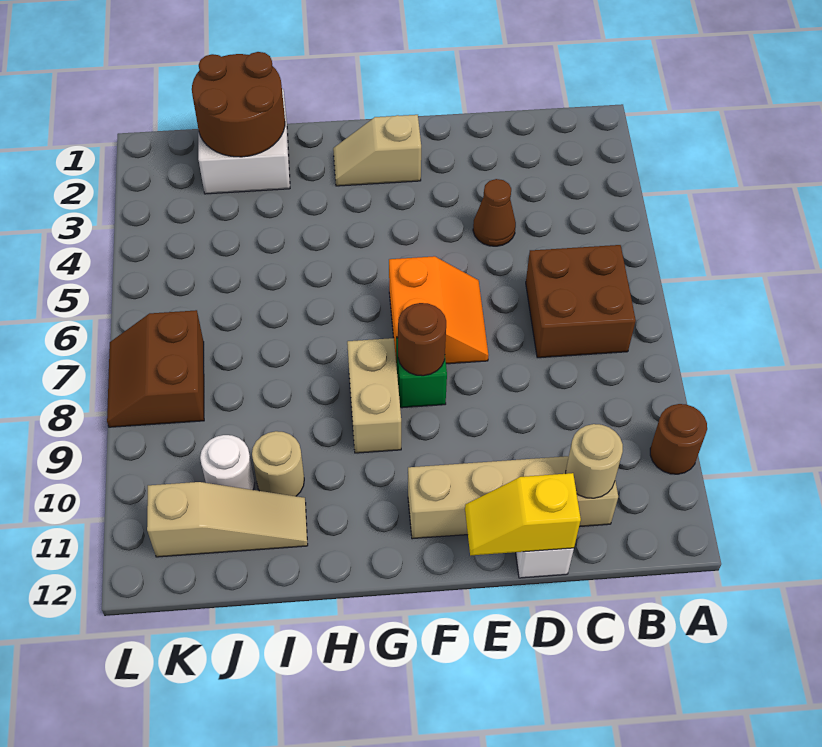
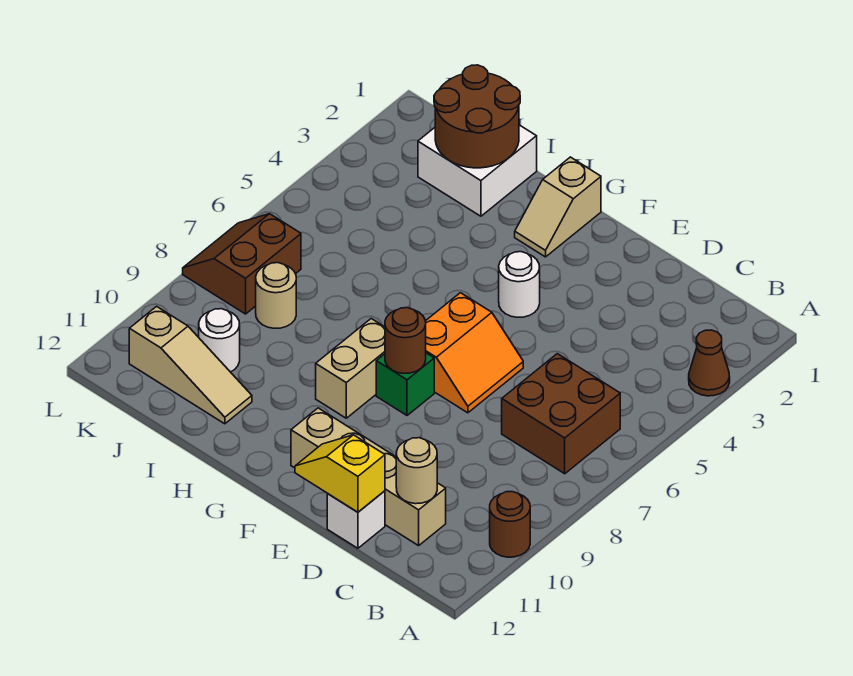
brown cone D4 level 1 -> brown cone A3 level 1
tan slope F2:G2 level 1 top F -> tan slope G1:G2 level 1 top 1
none -> white round brick F4 level 1
tan round brick I10 level 1 -> tan round brick J8 level 1

